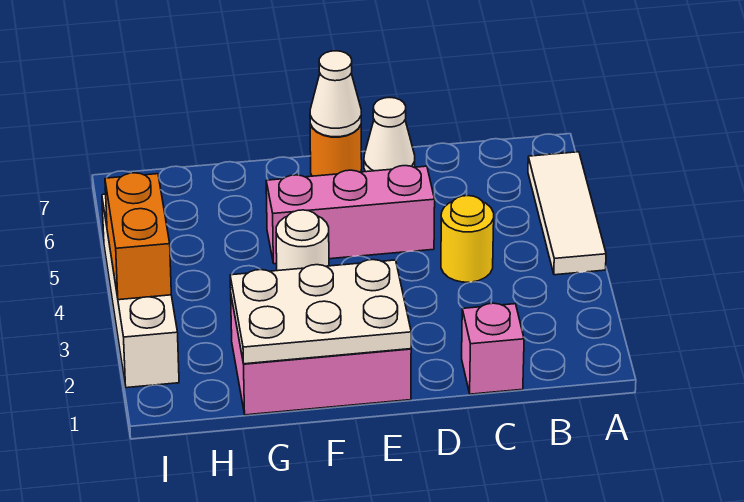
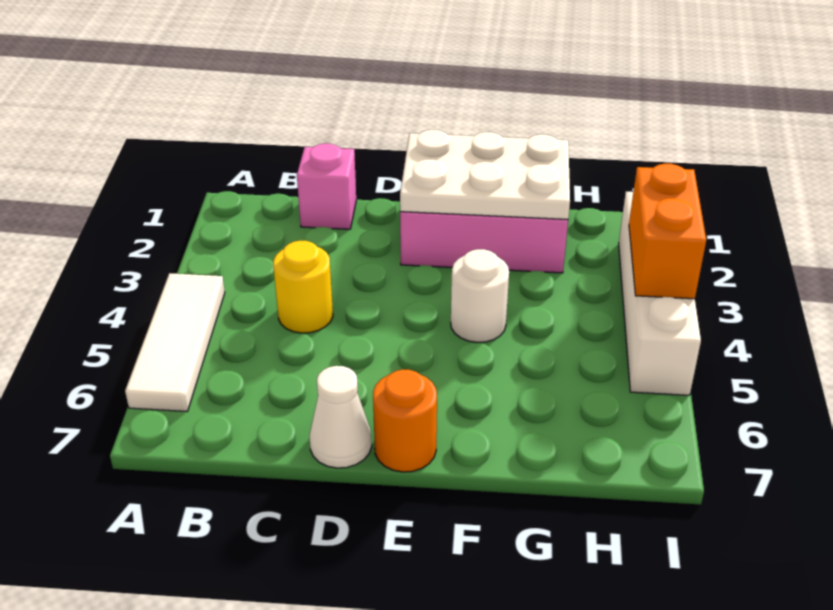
pink brick D5:F5 level 1 -> none
white cone E7 level 2 -> none

